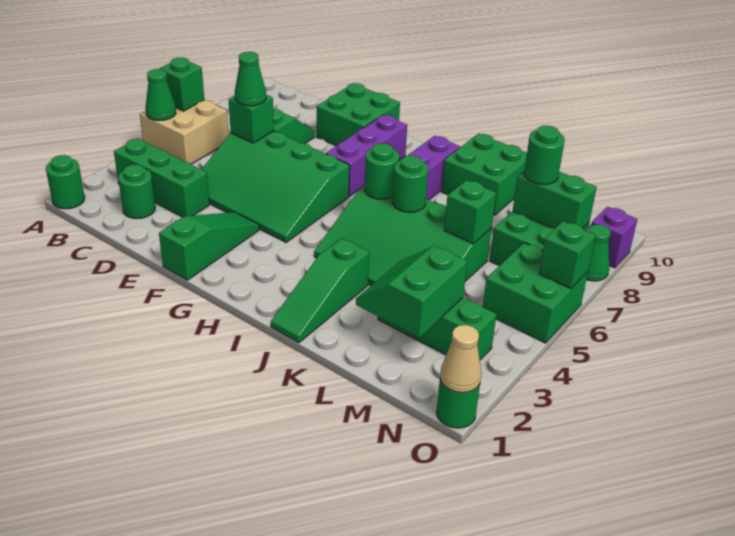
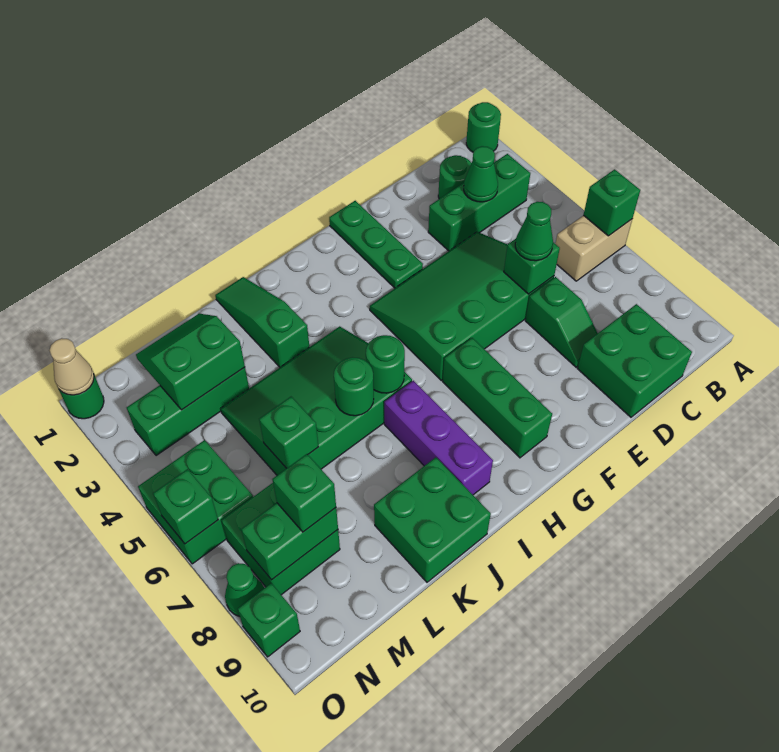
tan brick A5:B6 level 1 -> tan brick A6:B6 level 1
green cone A5 level 2 -> green cone C3 level 2
green brick E9:F10 level 1 -> green brick C9:D10 level 1
green slope F1:F3 level 1 top 1 -> green plate F1:F3 level 1
purple brick G7:G9 level 1 -> green brick G7:G9 level 1
green slope L2:M3 level 2 top M -> green slope L2:M3 level 2 top 3
green round brick M8 level 3 -> green brick M8 level 3
purple brick O9 level 1 -> green brick O9 level 1

